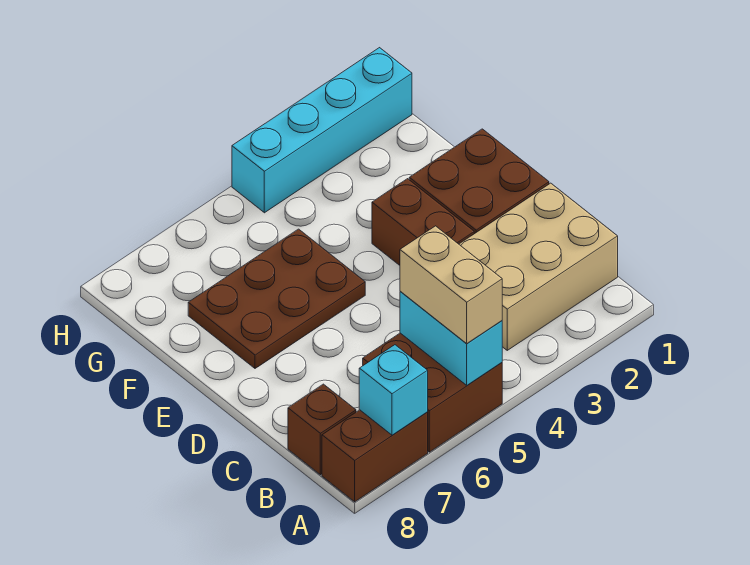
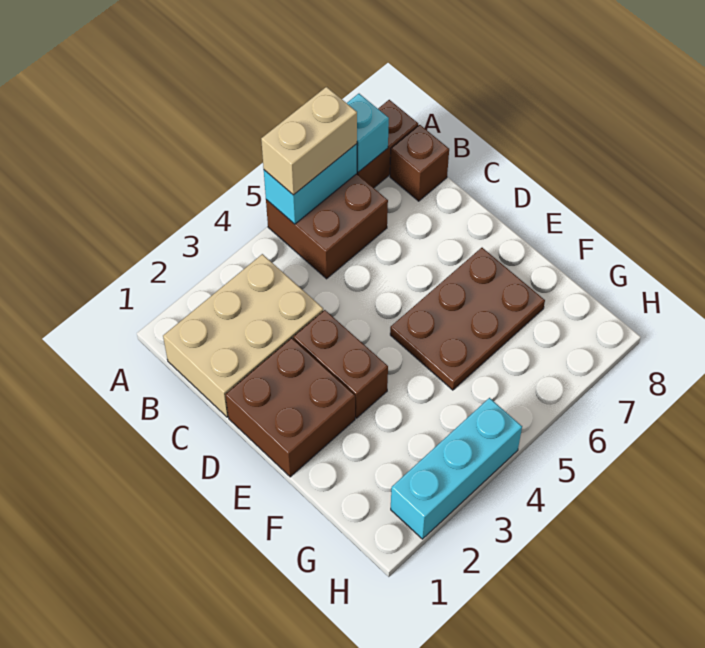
cyan brick A5:B5 level 2 -> cyan brick A5:A6 level 2
tan brick A5:B5 level 3 -> tan brick A5:A6 level 3
cyan brick H1:H4 level 1 -> cyan brick H2:H4 level 1

